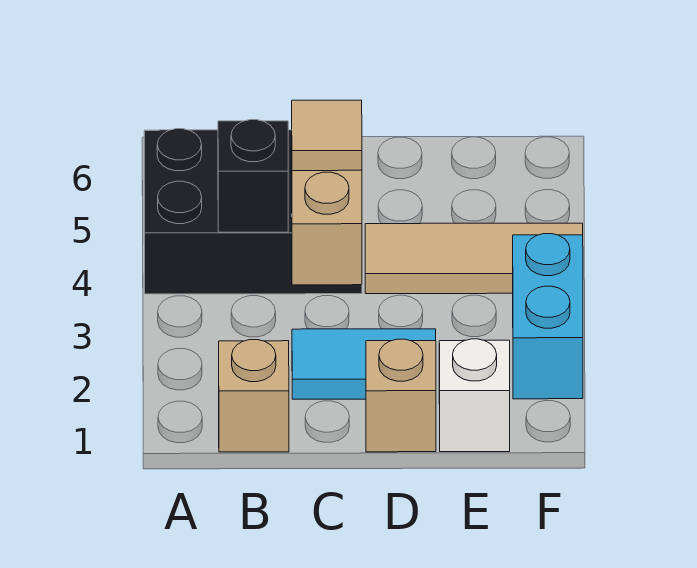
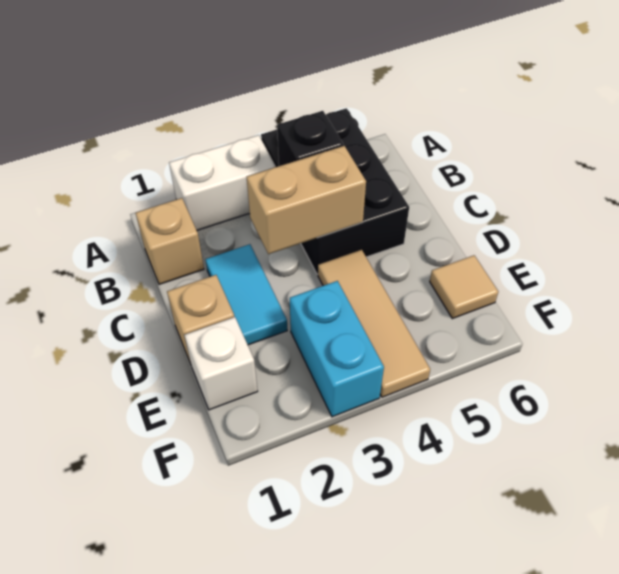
none -> white brick A2:A3 level 1
tan tile C4 level 3 -> tan tile E6 level 1
cyan brick F2:F3 level 1 -> cyan brick E3:F3 level 1

